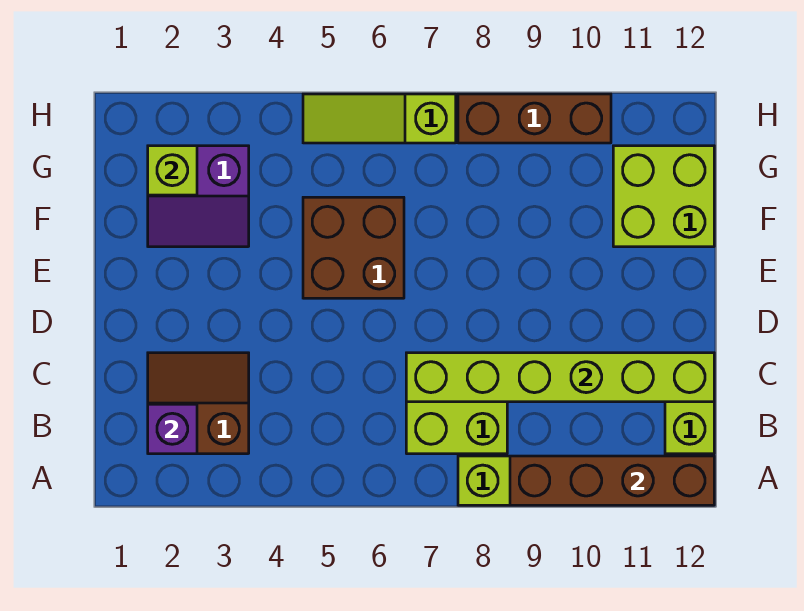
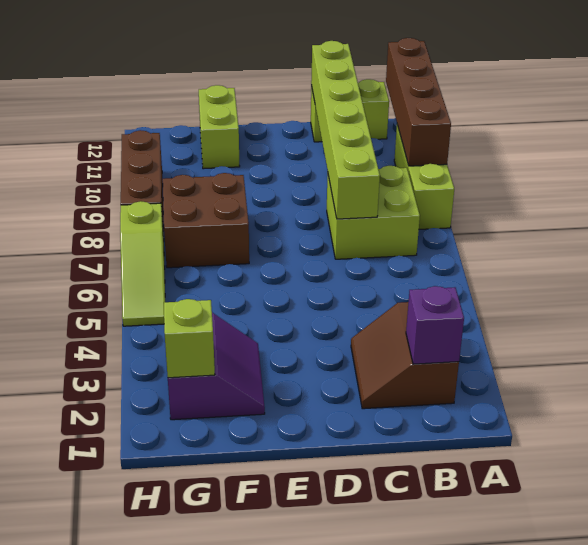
brown brick E5:F6 level 1 -> brown brick F7:G8 level 1
lime brick F11:G12 level 1 -> lime brick F11:F12 level 1

